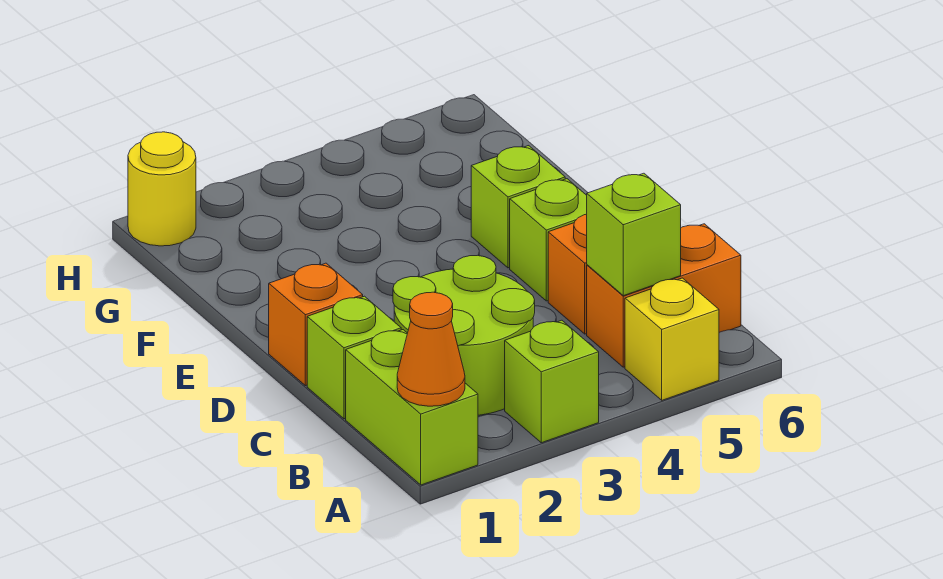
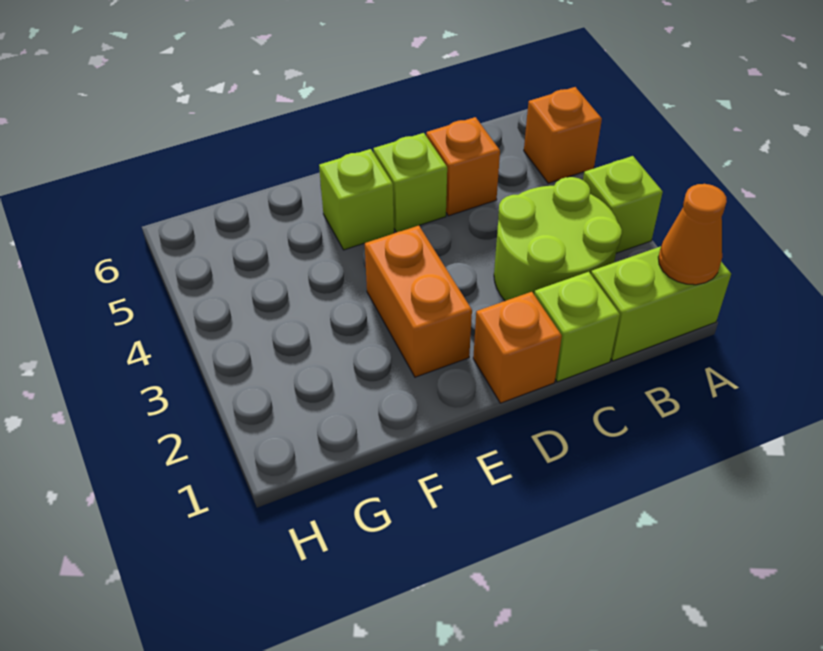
yellow brick A5 level 1 -> orange brick A5 level 1
orange brick B5:B6 level 1 -> orange brick E2:E3 level 1
lime brick B5 level 2 -> none
yellow round brick H1 level 1 -> none

